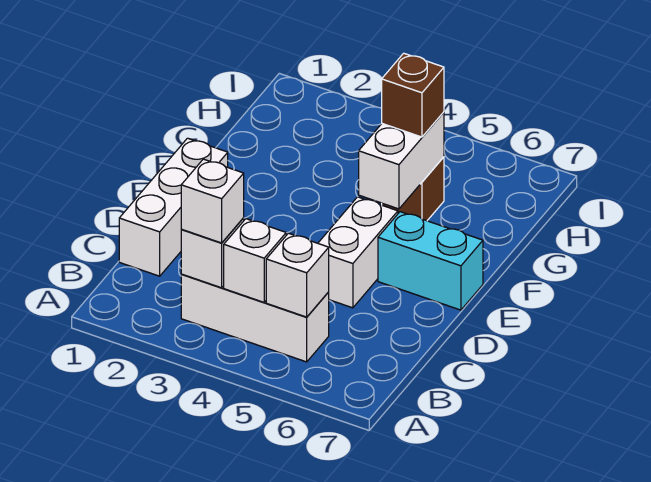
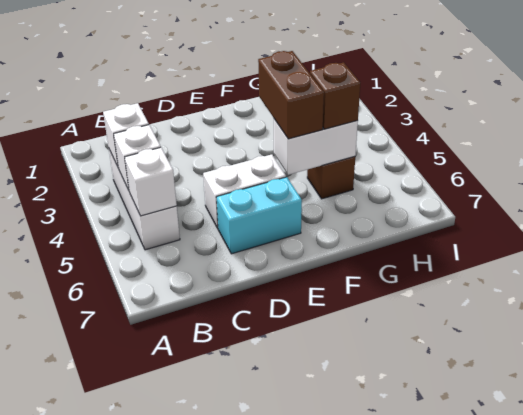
white brick B3 level 3 -> none
white brick C1:E1 level 1 -> none
cyan brick E6:E7 level 1 -> cyan brick D6:E6 level 1
none -> brown brick F4:F5 level 3

